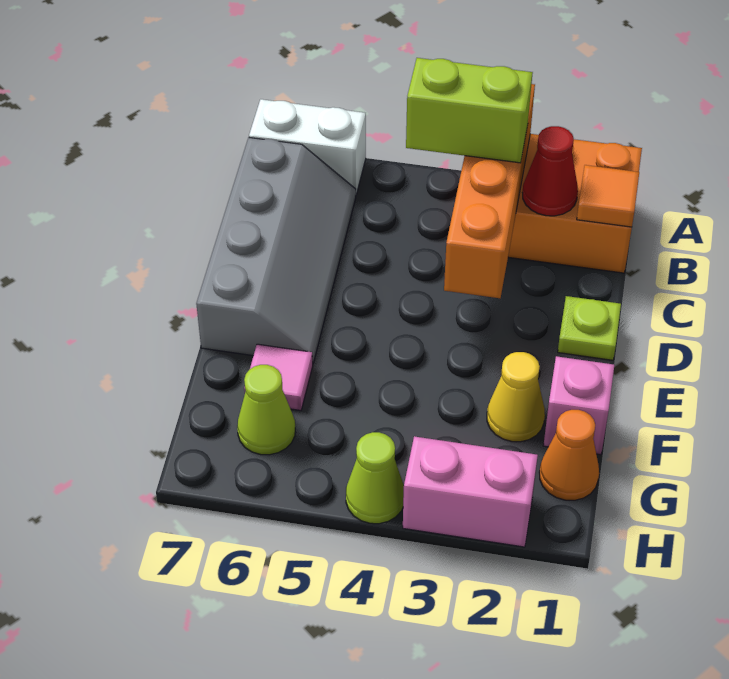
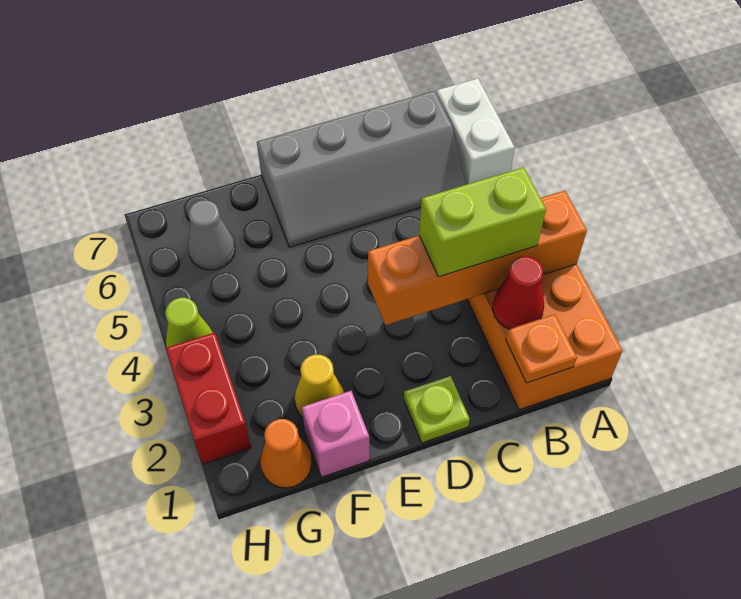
orange tile B1 level 2 -> orange plate B1 level 2
lime brick B3:B4 level 3 -> lime brick B3:C3 level 3
pink tile F6 level 1 -> none
lime cone G6 level 1 -> grey cone G6 level 1
pink brick H2:H3 level 1 -> red brick H2:H3 level 1

